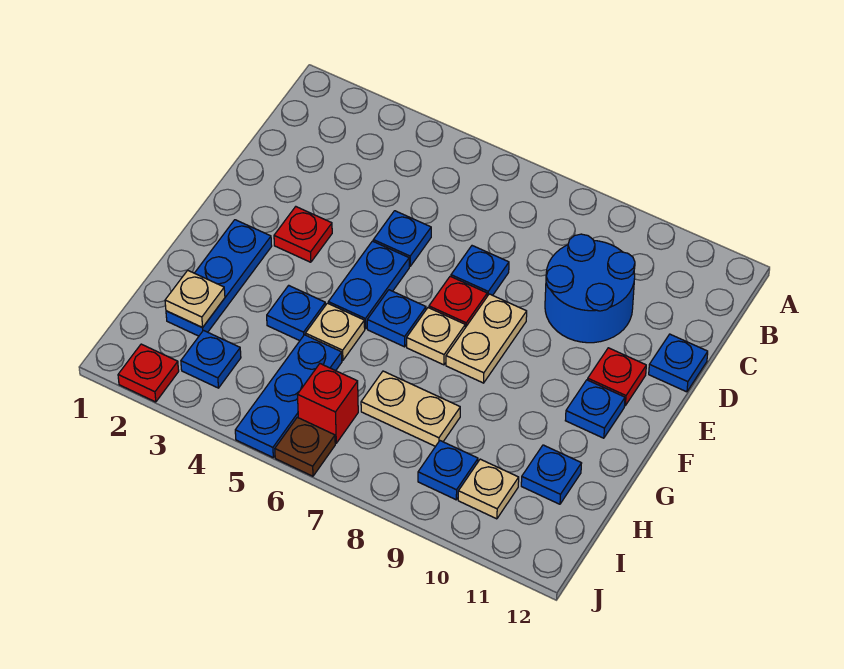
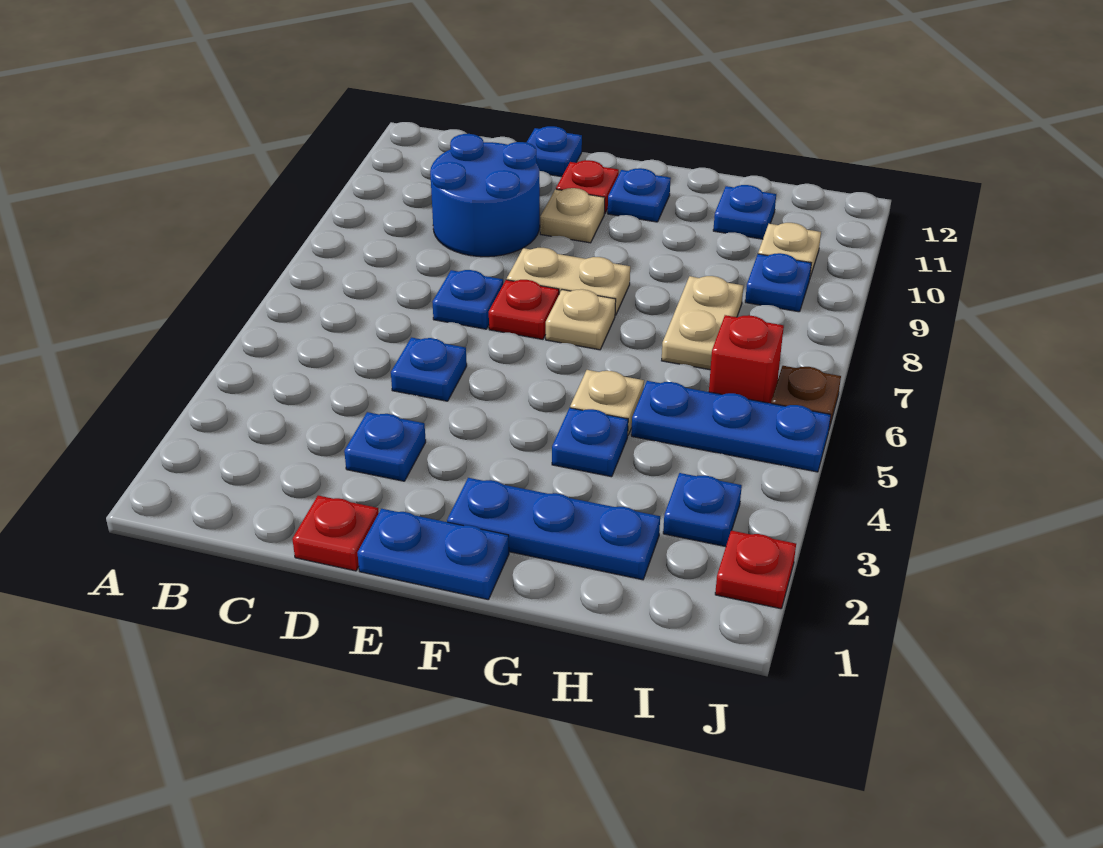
red plate E3 level 1 -> red plate D1 level 1
blue plate E5:F5 level 1 -> blue plate E1:F1 level 1
blue plate F6 level 1 -> blue plate D3 level 1
tan plate H2 level 2 -> tan plate E10 level 1

